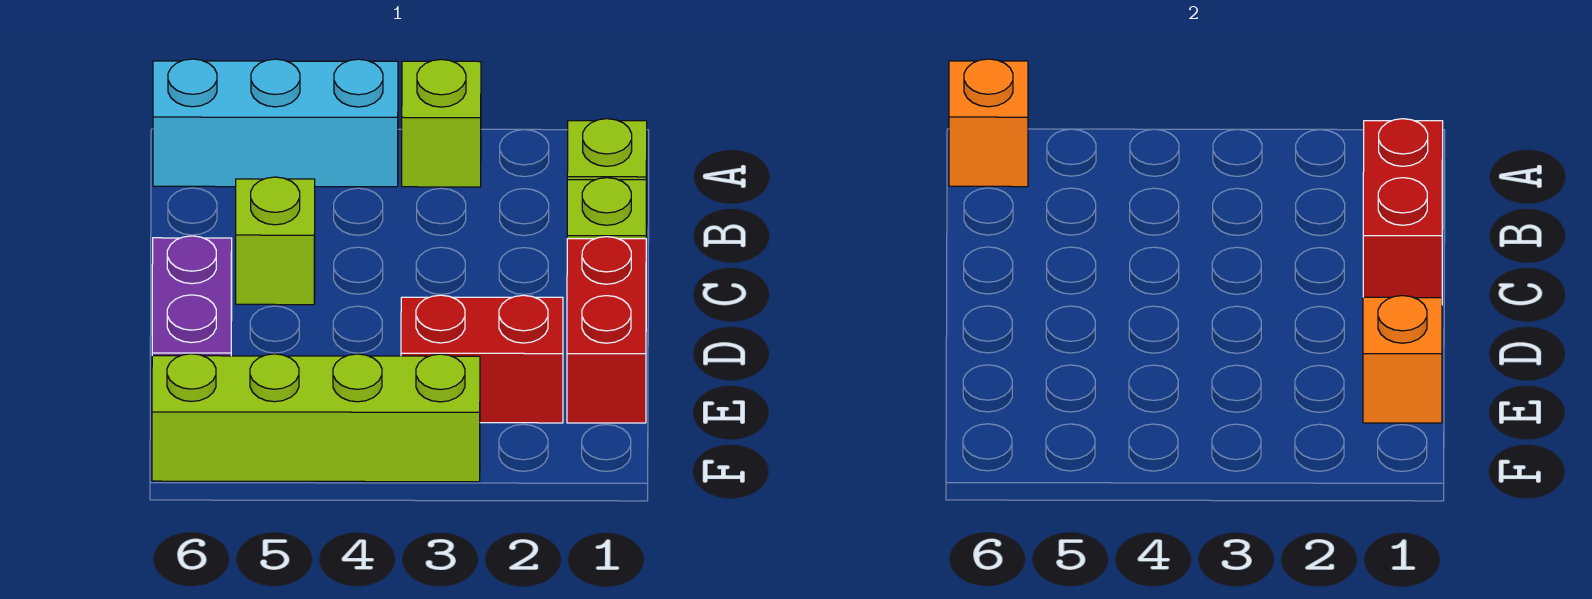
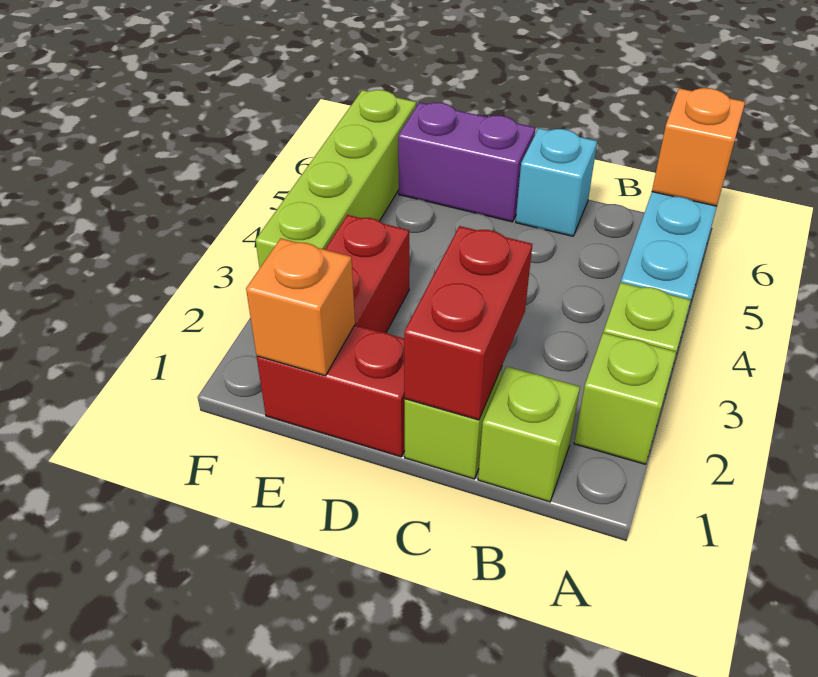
red brick B1:C1 level 2 -> red brick C1:C2 level 2
lime brick C5 level 1 -> lime brick A2 level 1
none -> cyan brick C6 level 1

